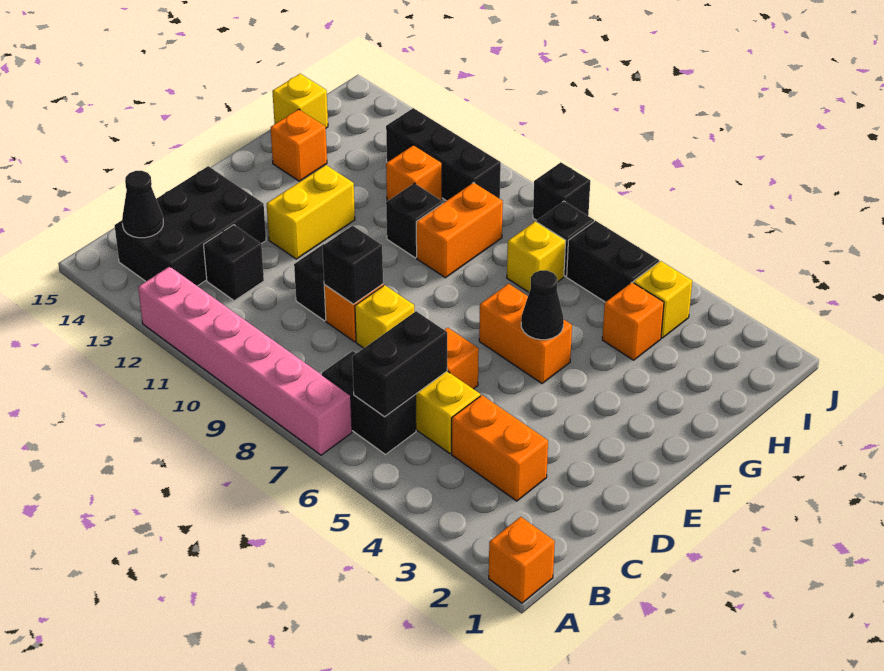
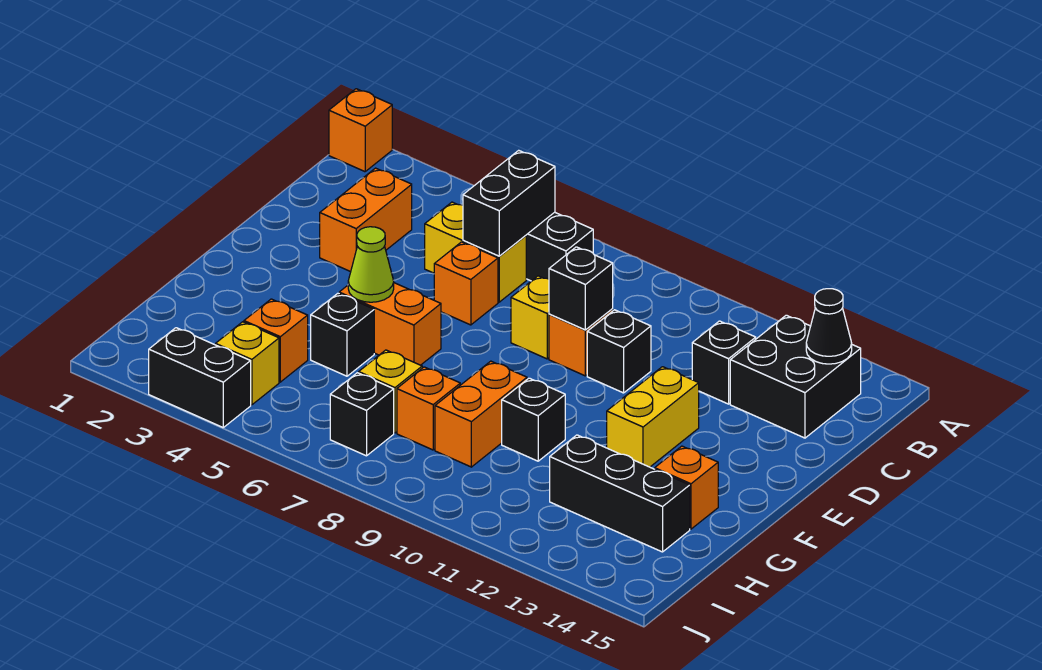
pink brick A7:A12 level 1 -> none
black brick B13:D14 level 1 -> black brick B13:C14 level 1
orange brick C3:C4 level 1 -> orange brick C3:D3 level 1
black cone F5 level 2 -> lime cone F5 level 2
orange brick H11 level 1 -> orange brick H8 level 1
yellow brick H15 level 1 -> none
black brick I5:I6 level 1 -> black brick J3:J4 level 1
black brick I10:I12 level 1 -> black brick H12:H14 level 1
black brick J8 level 1 -> black brick G5 level 1

